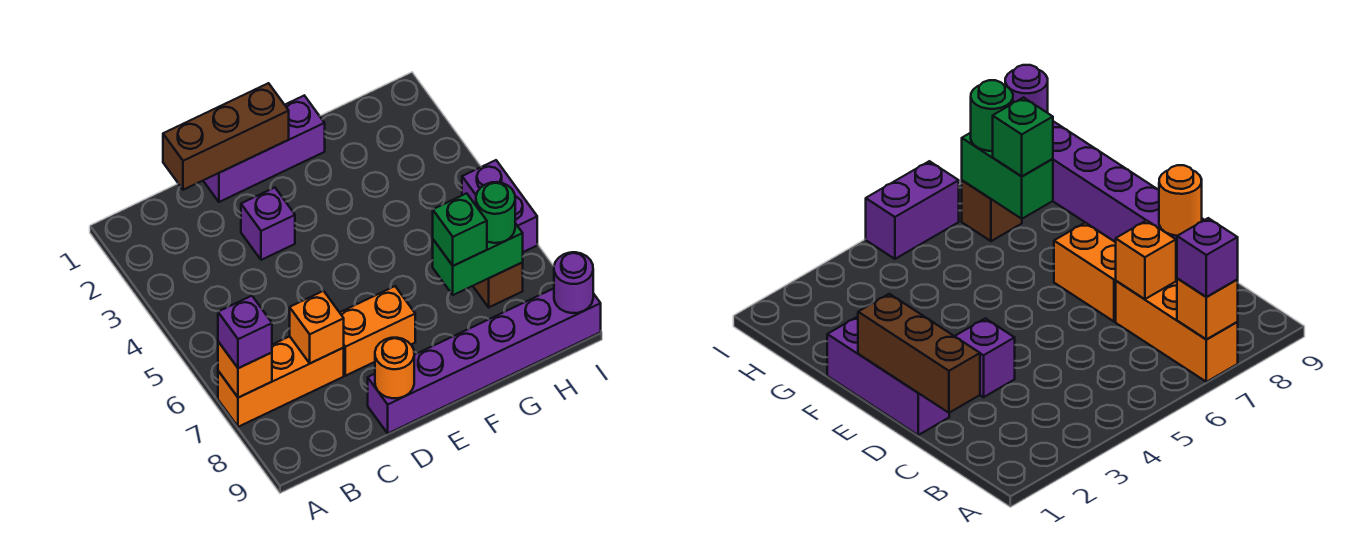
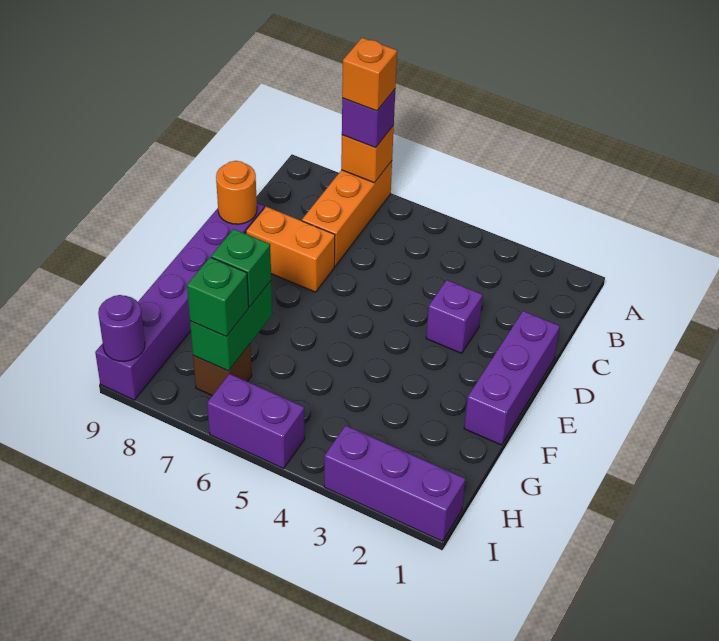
brown brick C1:E1 level 2 -> none
orange brick C7 level 2 -> orange brick A7 level 4
orange brick D7:E7 level 1 -> orange brick D7:D8 level 1
green round brick H7 level 3 -> green brick H7 level 3
none -> purple brick I1:I3 level 1

